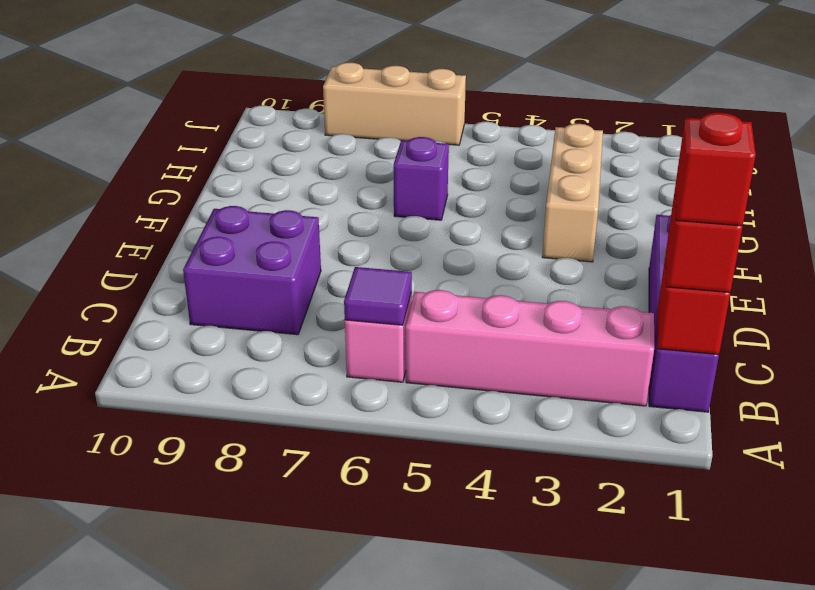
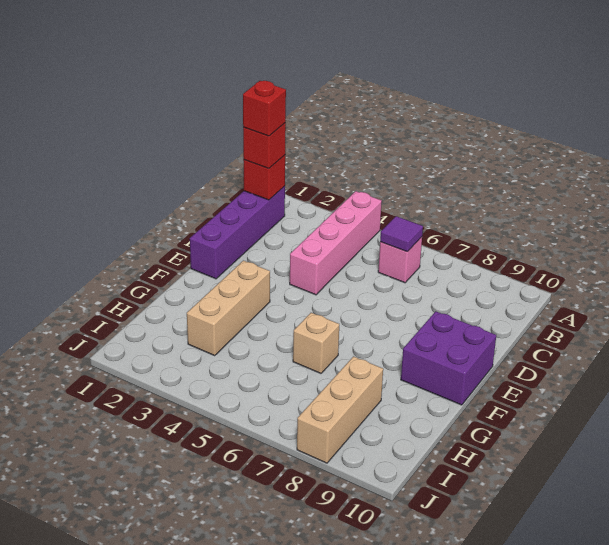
pink brick B2:B5 level 1 -> pink brick A4:D4 level 1
purple brick C8:D9 level 1 -> purple brick E9:F10 level 1
purple brick G6 level 1 -> tan brick G6 level 1
tan brick J6:J8 level 1 -> tan brick H8:J8 level 1

